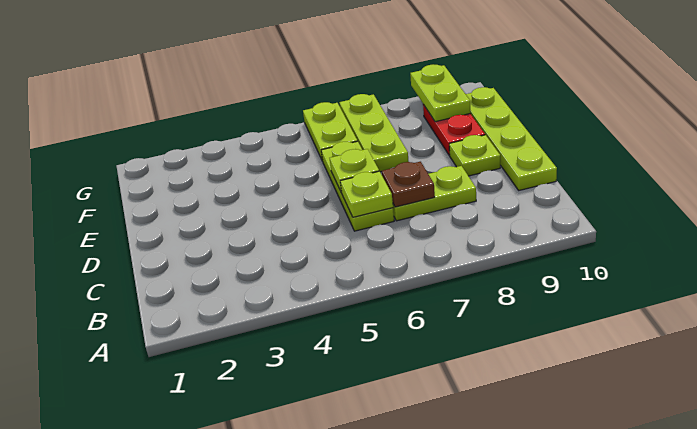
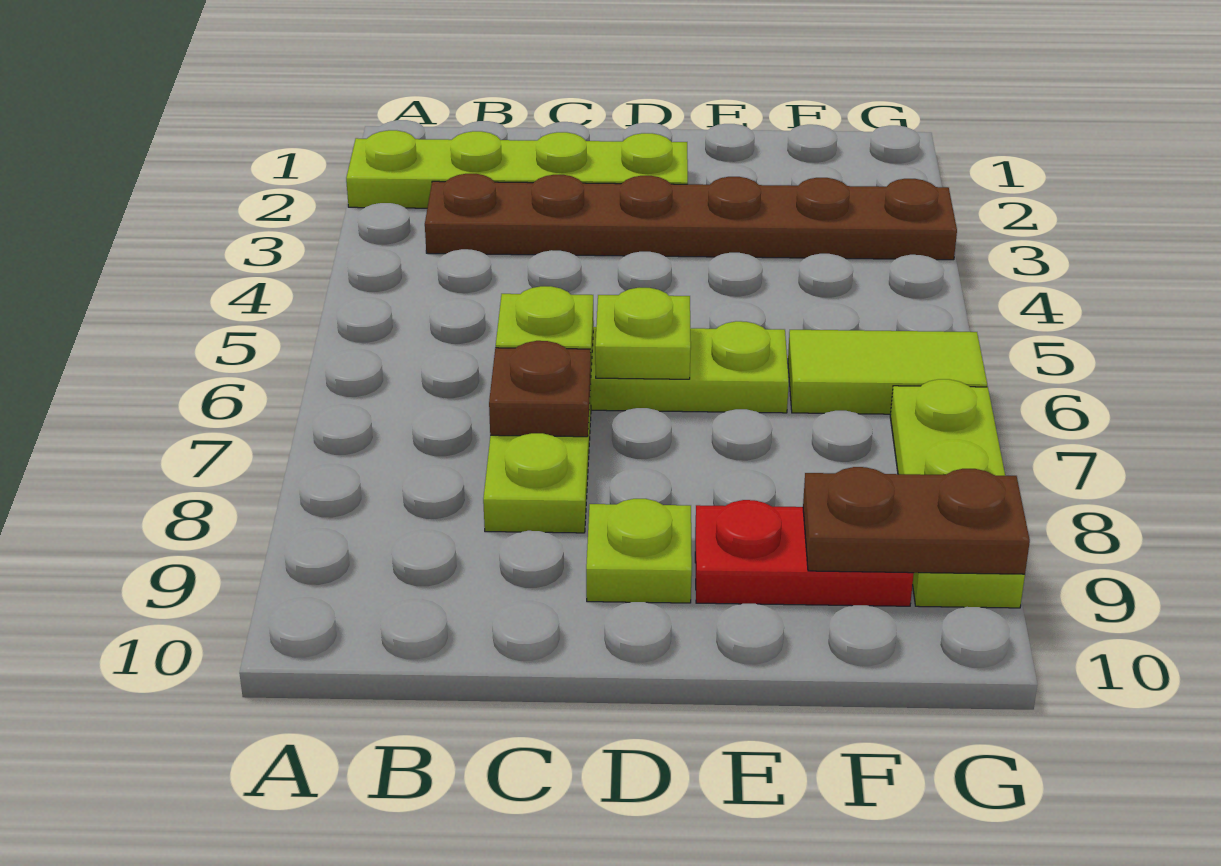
none -> brown plate B3:G3 level 1
lime plate C10:F10 level 1 -> lime plate A2:D2 level 1
lime plate E7:G7 level 1 -> lime plate G7:G9 level 1
lime plate F6:G6 level 1 -> lime tile F6:G6 level 1
lime plate F9:G9 level 2 -> brown plate F9:G9 level 2

